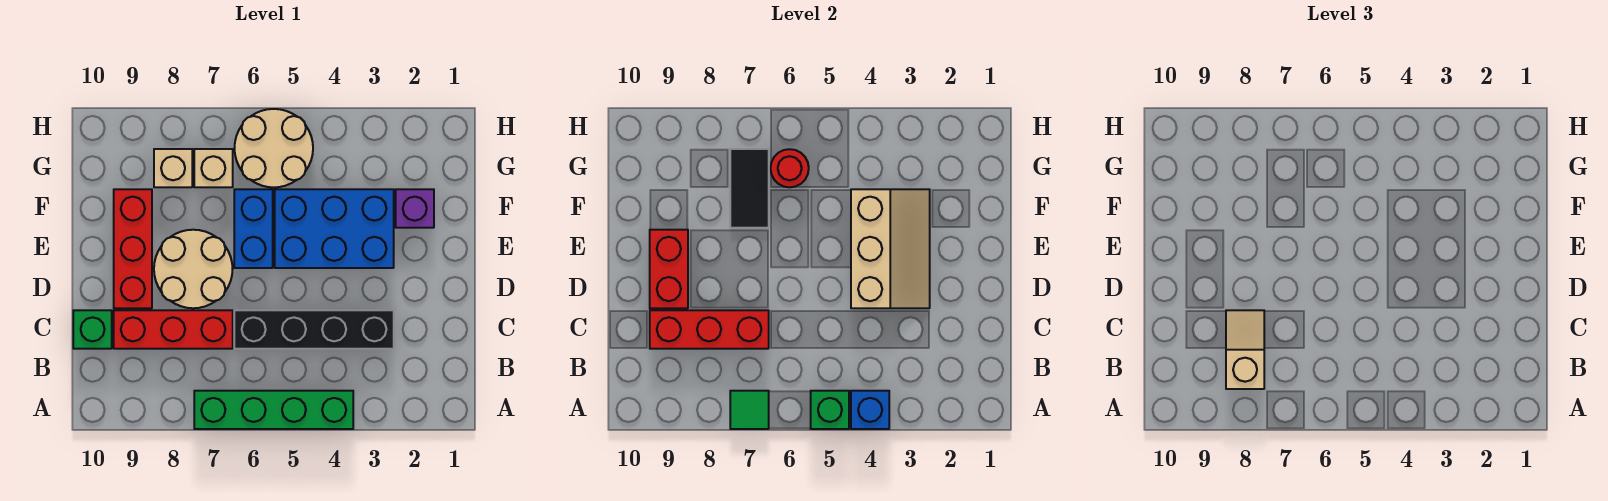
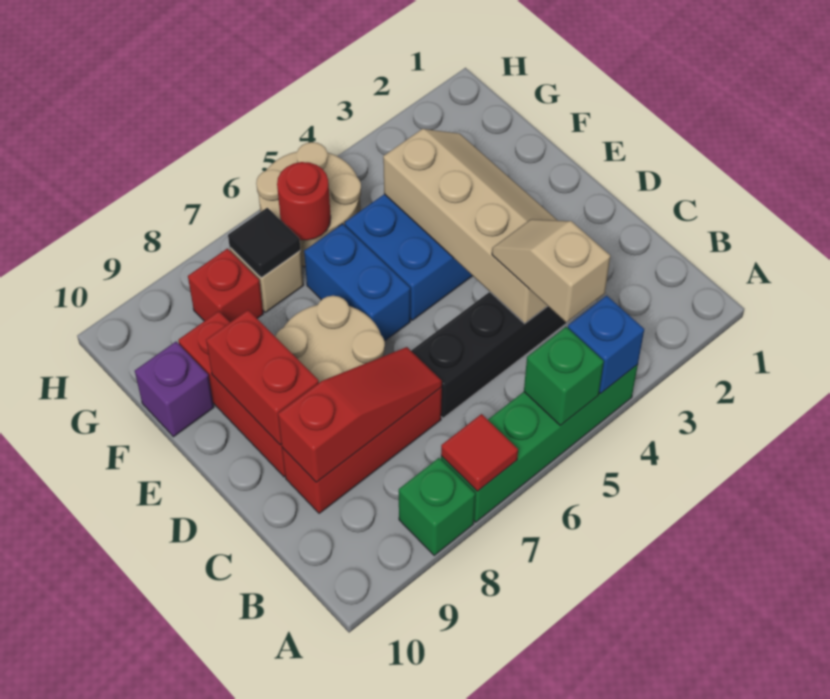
green tile A7 level 2 -> red tile A7 level 2
tan slope B8:C8 level 3 top B -> tan slope B4:C4 level 3 top B
red brick C7:C9 level 2 -> red slope C7:C9 level 2 top 9
green brick C10 level 1 -> green brick A8 level 1
tan slope D3:F4 level 2 top 4 -> tan slope C3:F4 level 2 top 4
purple brick F2 level 1 -> purple brick F10 level 1
black tile F7:G7 level 2 -> black tile G7 level 2
tan brick G8 level 1 -> red brick G8 level 1

